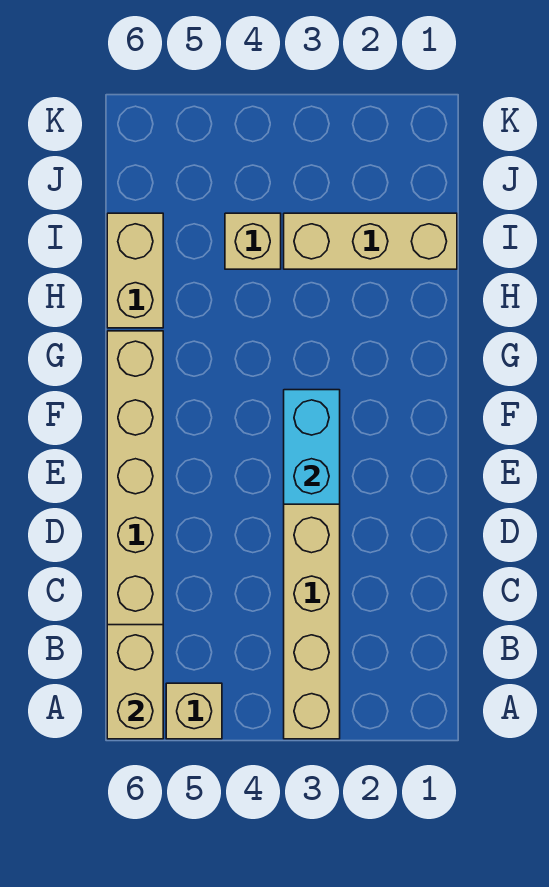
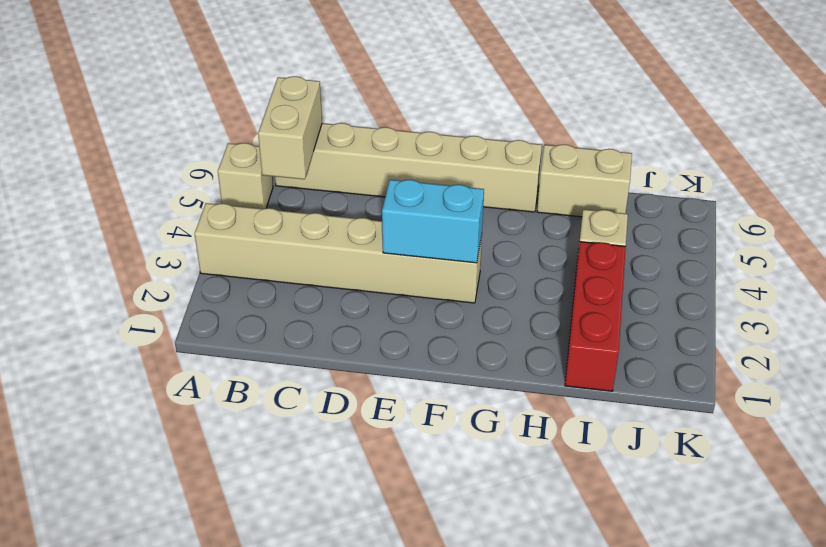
tan brick A6:B6 level 2 -> tan brick B5:B6 level 2
tan brick I1:I3 level 1 -> red brick I1:I3 level 1

